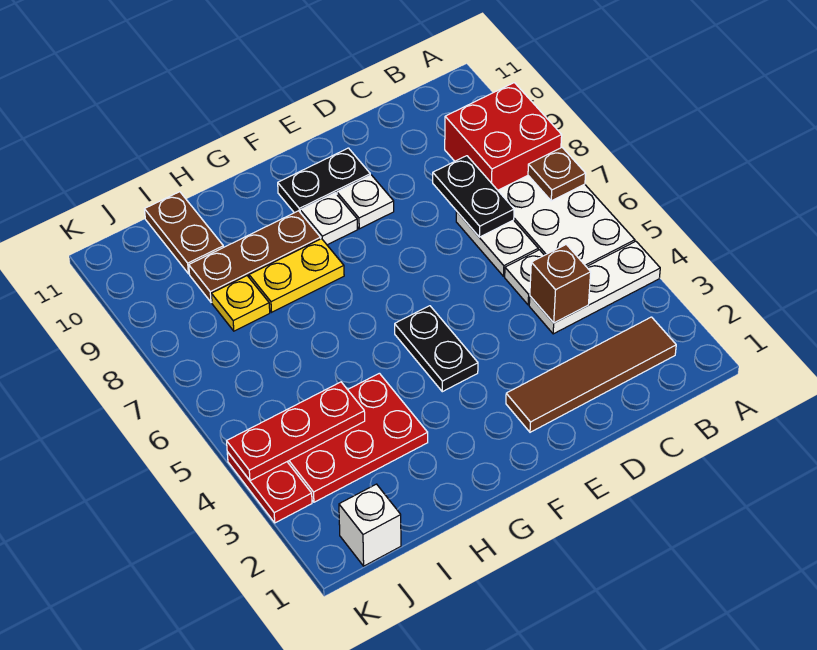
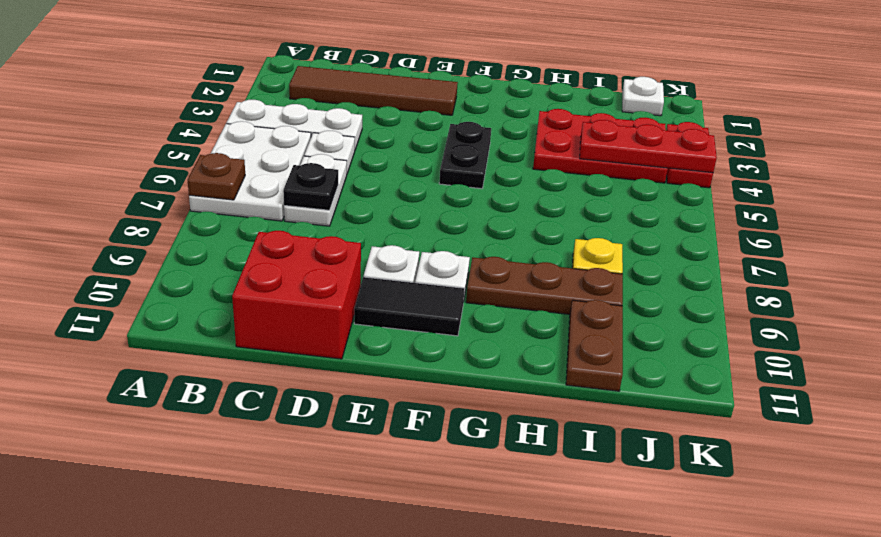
red brick A8:B9 level 1 -> red brick C10:D11 level 1
brown brick C4 level 2 -> none
black plate C7:C8 level 2 -> black plate C7 level 2
black plate E10:F10 level 1 -> black tile E10:F10 level 1
yellow plate G8:H8 level 1 -> none
white brick J1 level 1 -> white plate J1 level 1

